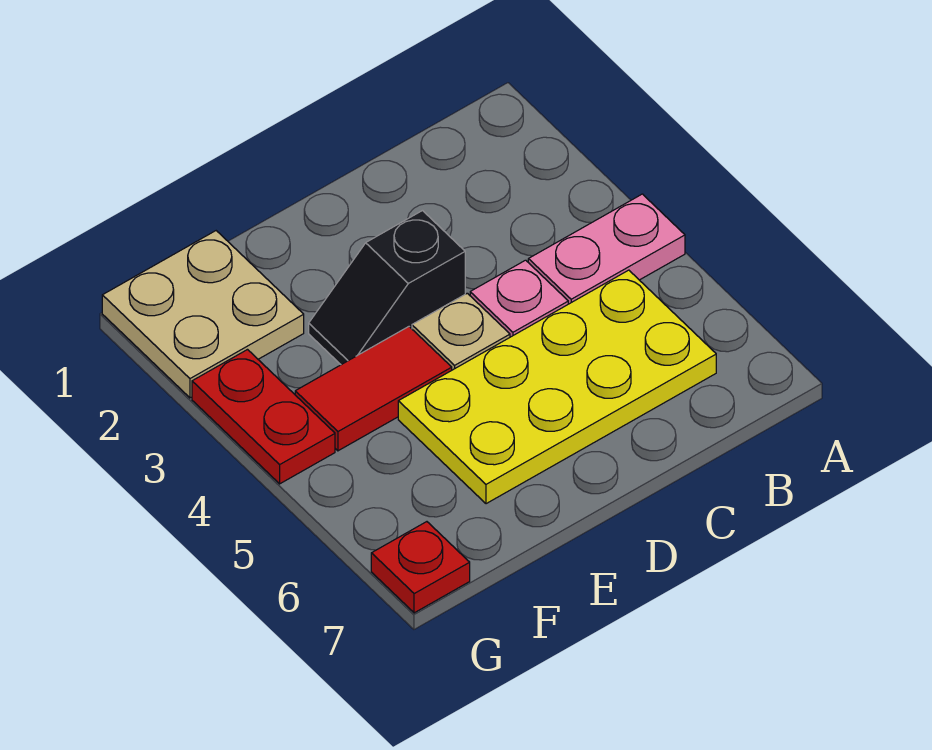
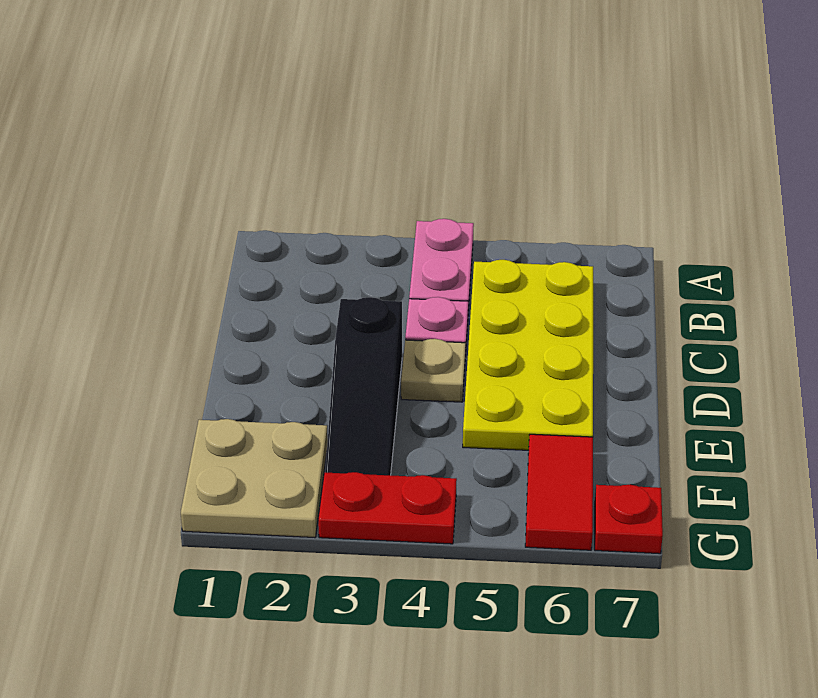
black slope D3:E3 level 1 top D -> black slope D3:F3 level 1 top D
red tile E4:F4 level 1 -> red tile F6:G6 level 1

